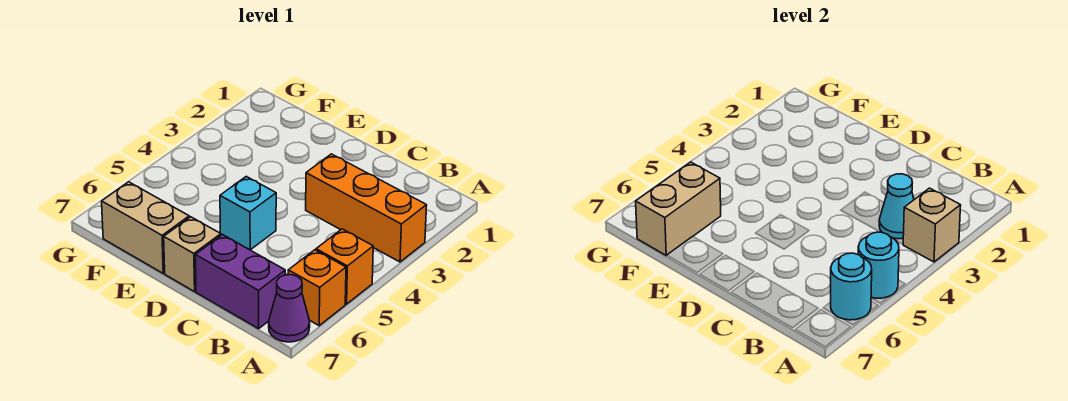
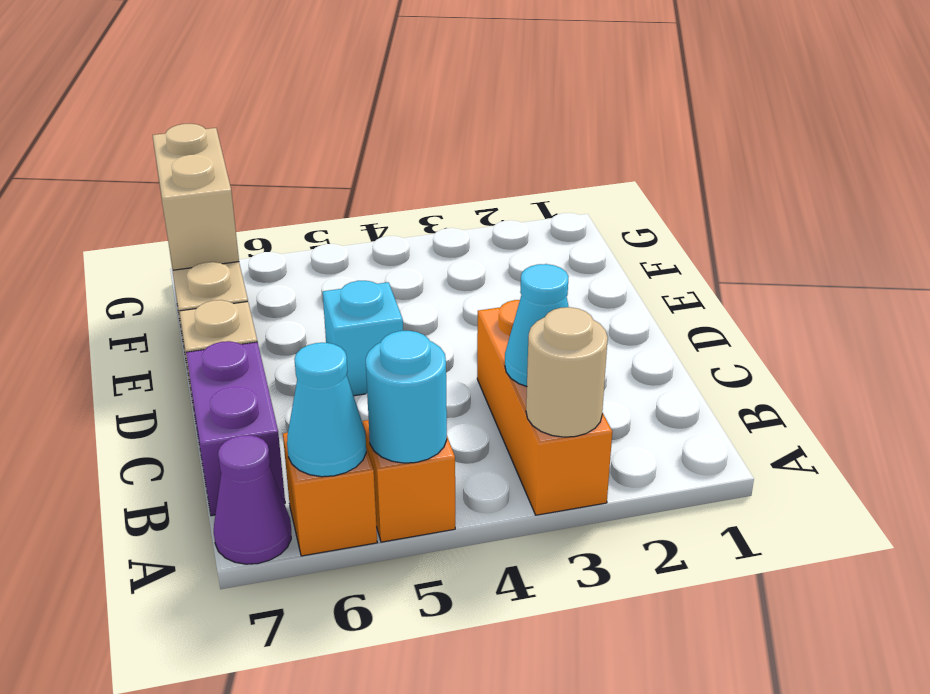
tan brick A3 level 2 -> tan round brick A3 level 2
cyan round brick A6 level 2 -> cyan cone A6 level 2
tan brick F6:F7 level 2 -> tan brick F7:G7 level 2

